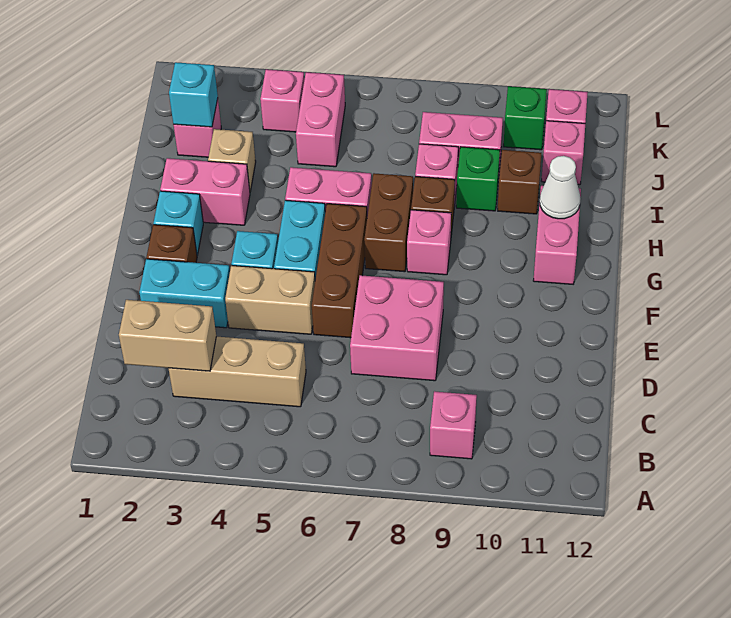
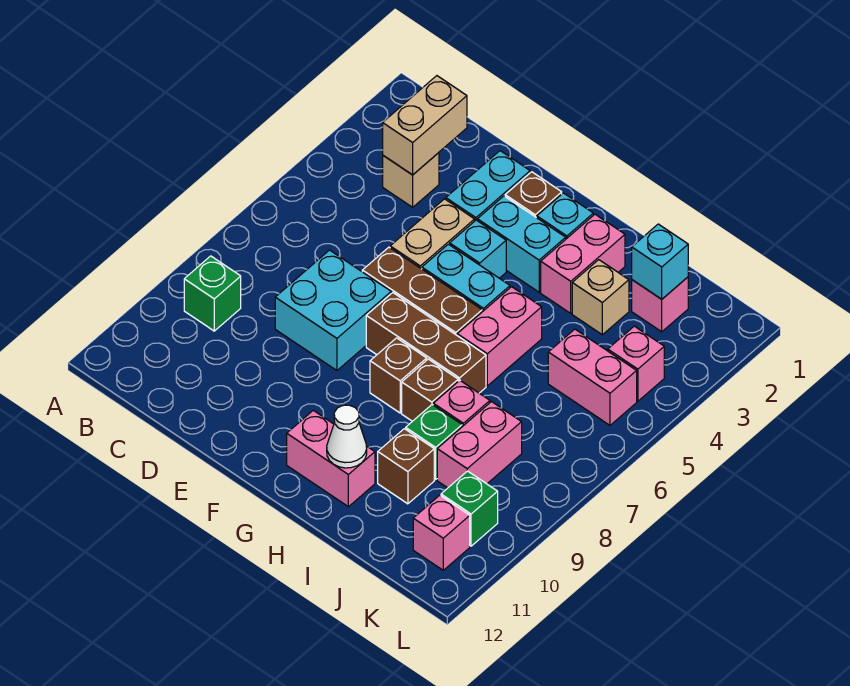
pink brick B9 level 1 -> green brick B9 level 1
tan brick C3:C5 level 1 -> tan brick C3 level 1
pink brick D7:E8 level 1 -> cyan brick D7:E8 level 1
none -> cyan brick F3:G3 level 1
brown brick G7:H7 level 1 -> brown brick F7:H7 level 1
pink brick G8 level 1 -> brown brick G8 level 1
pink brick J11 level 1 -> none

